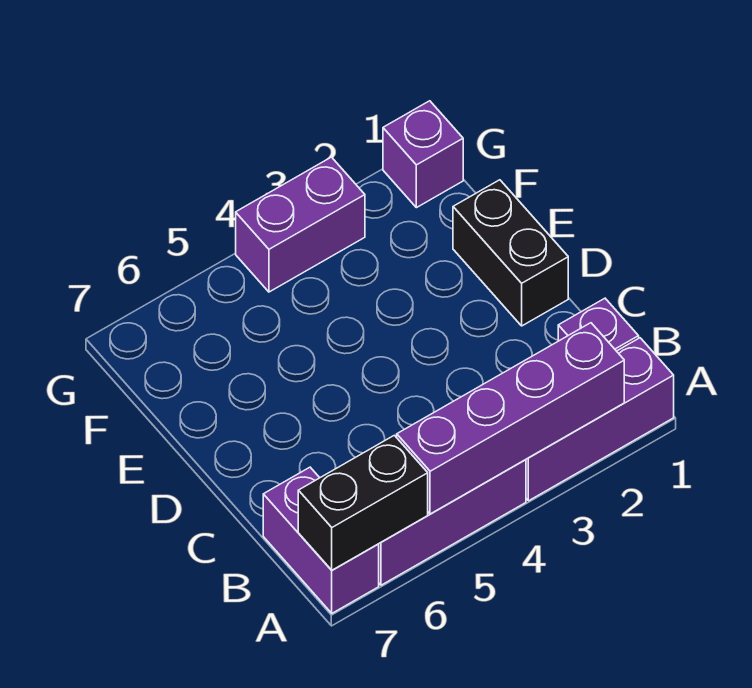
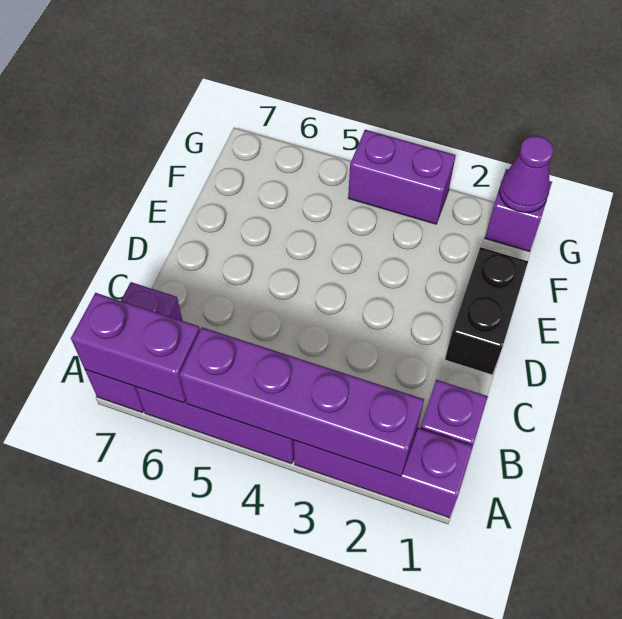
black brick A6:A7 level 2 -> purple brick A6:A7 level 2
none -> purple cone G1 level 2

